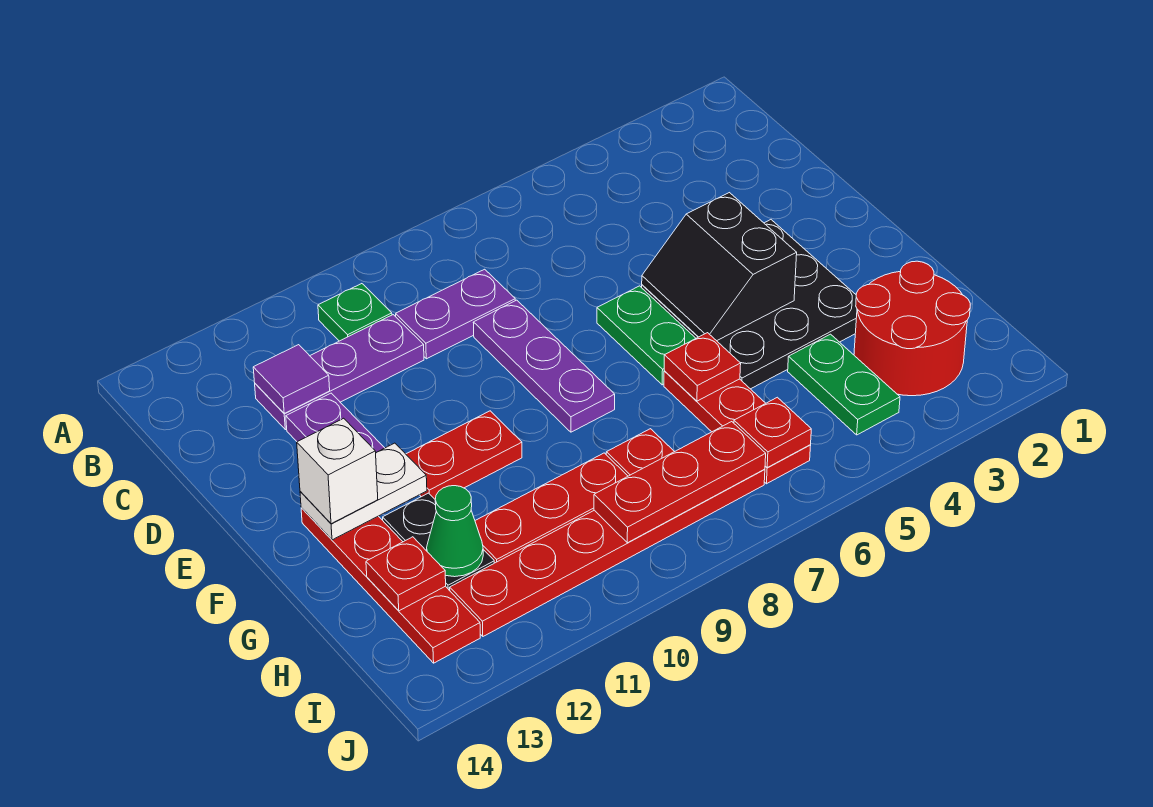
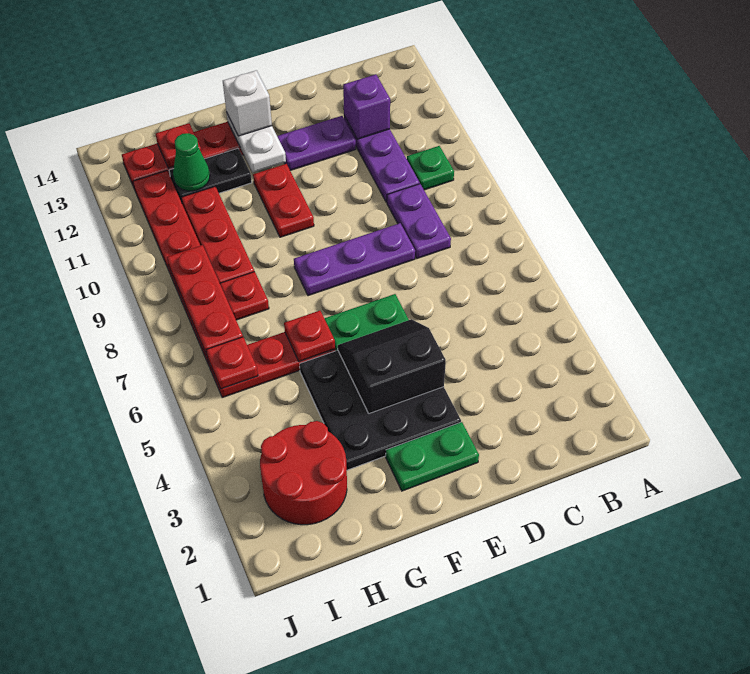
purple tile C12 level 2 -> purple brick C12 level 2
green plate H4:I4 level 1 -> green plate E2:F2 level 1

